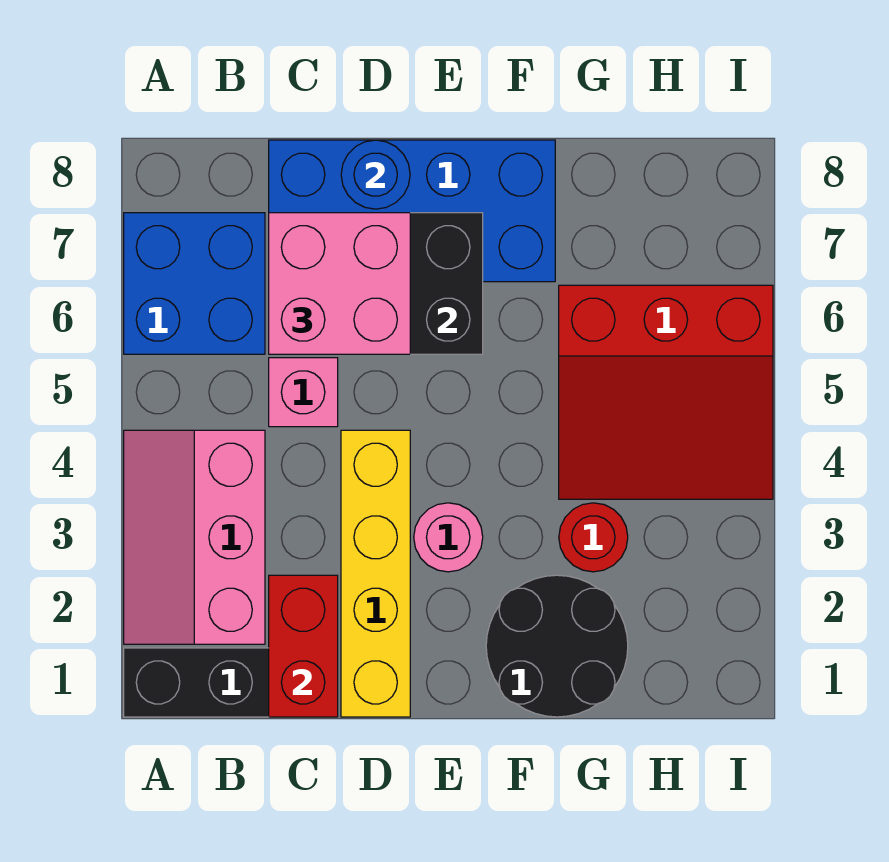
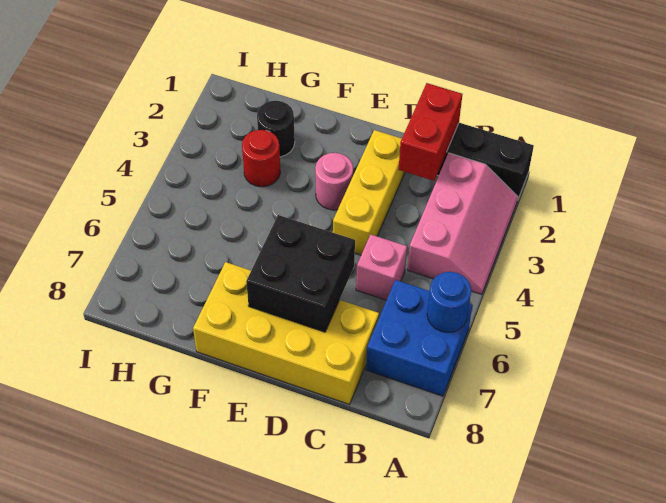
pink brick C6:D7 level 3 -> none
blue brick C7:F8 level 1 -> yellow brick C7:F8 level 1
yellow brick D1:D4 level 1 -> yellow brick D2:D4 level 1
blue round brick D8 level 2 -> blue round brick A6 level 2
black round brick F1:G2 level 1 -> black round brick G2 level 1
red slope G4:I6 level 1 top 6 -> none

